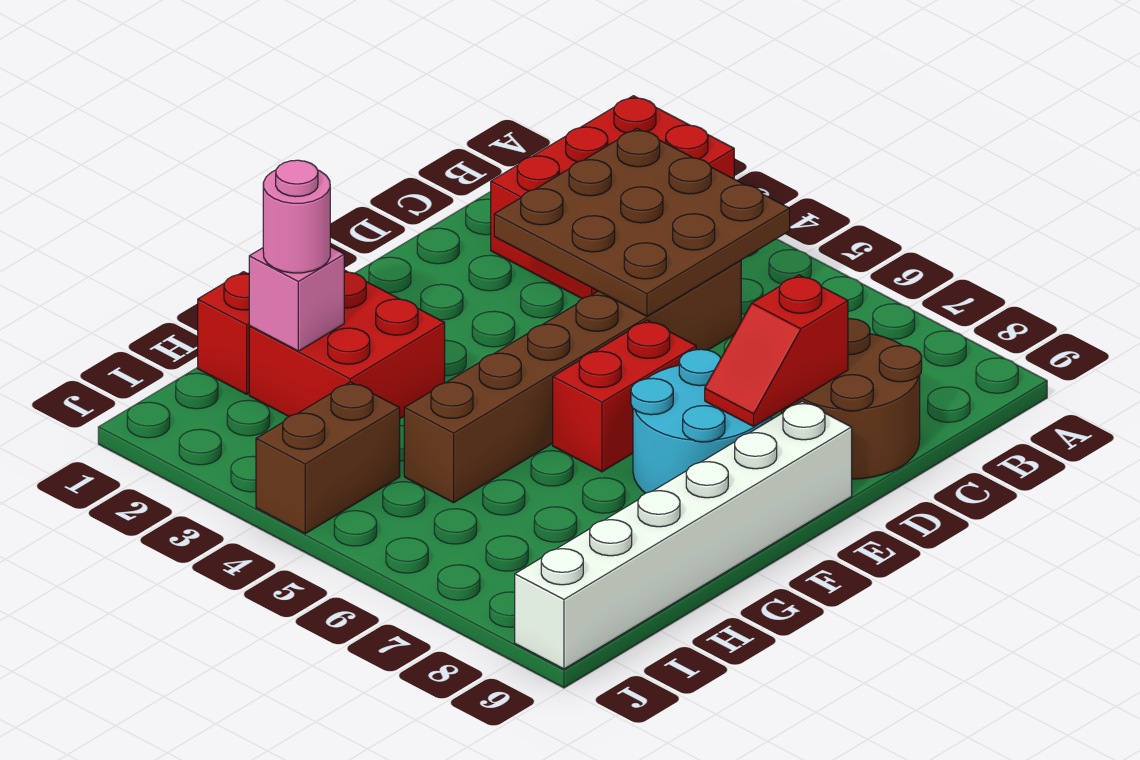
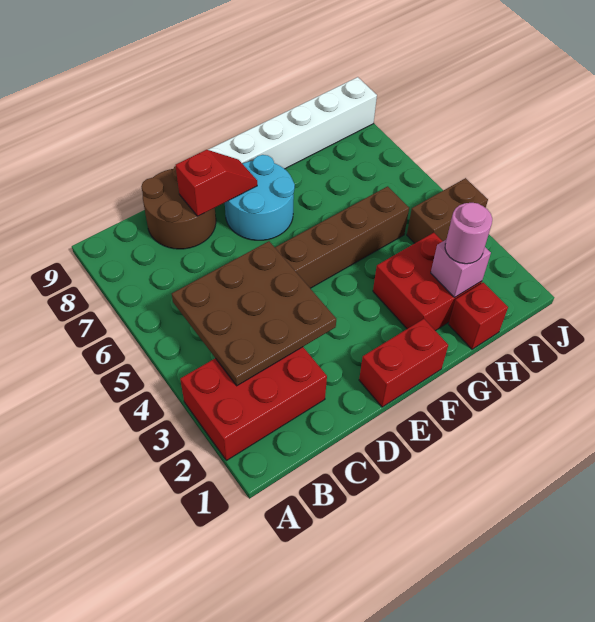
red brick E6:F6 level 1 -> red brick E1:F1 level 1

